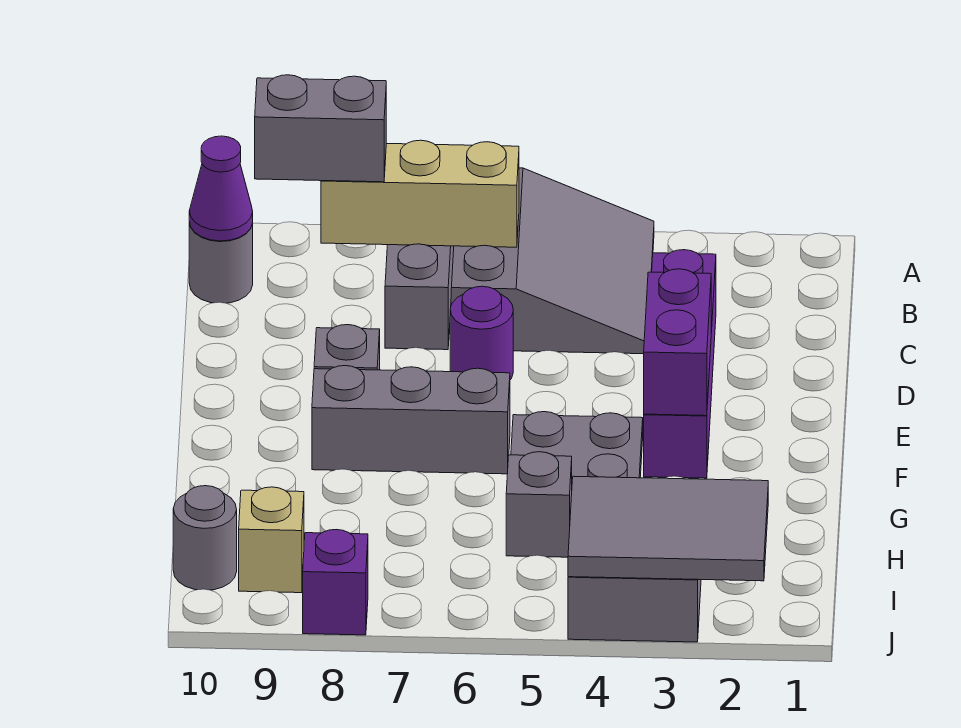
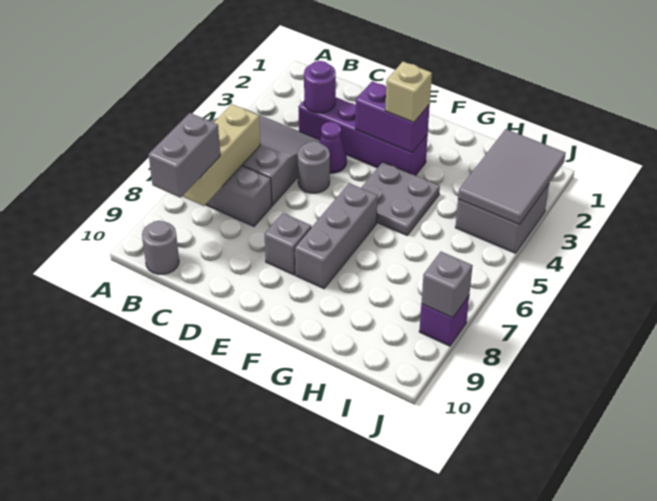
purple cone B10 level 2 -> purple cone D4 level 1
purple round brick D6 level 1 -> purple round brick C3 level 2
grey brick H5 level 1 -> grey brick J8 level 2
tan brick I9 level 1 -> tan brick F3 level 3
grey round brick I10 level 1 -> grey round brick D5 level 1

